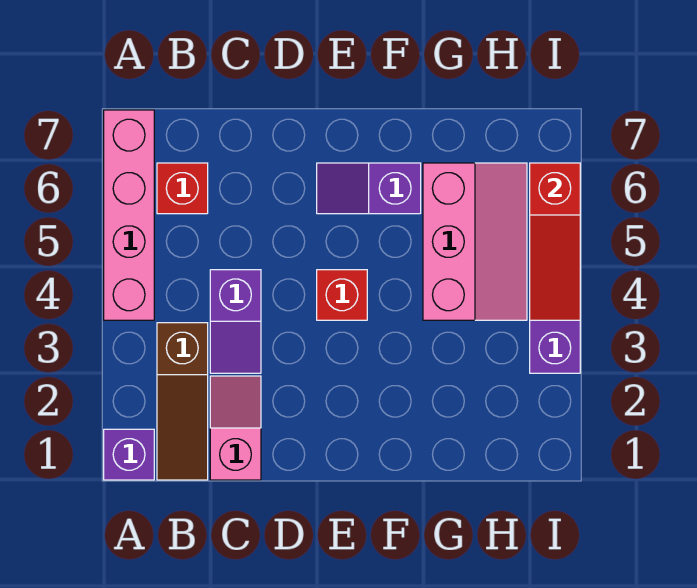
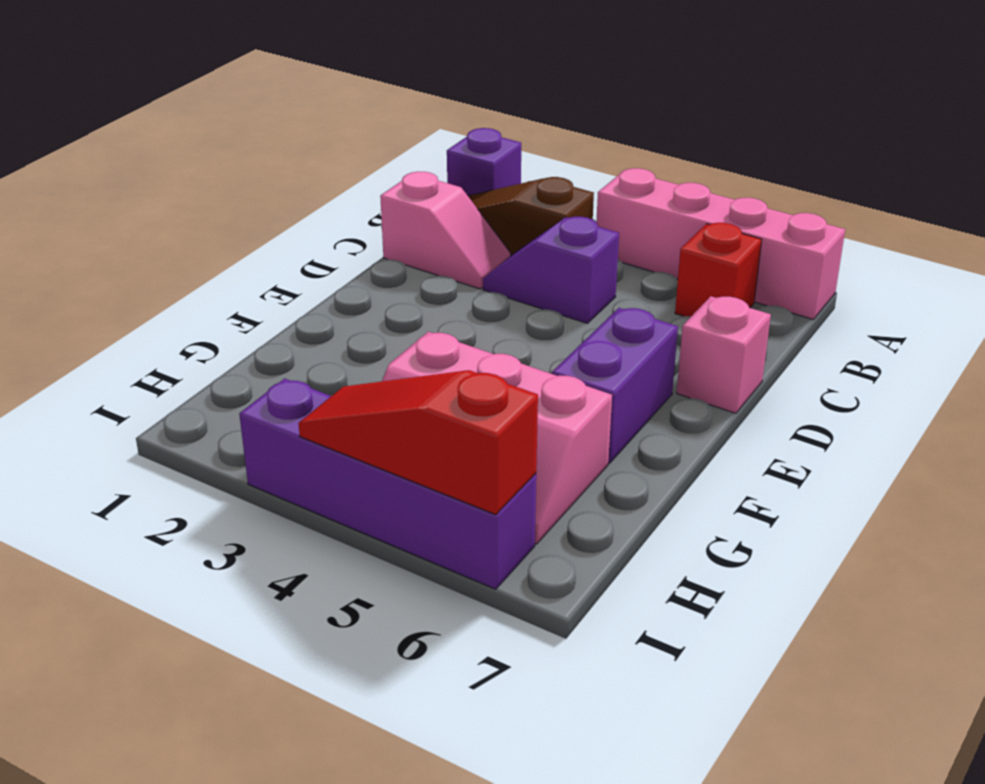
none -> pink brick D7 level 1
red brick E4 level 1 -> none
purple slope E6:F6 level 1 top F -> purple brick E6:F6 level 1

